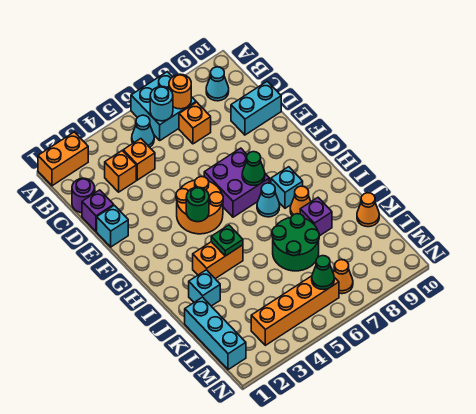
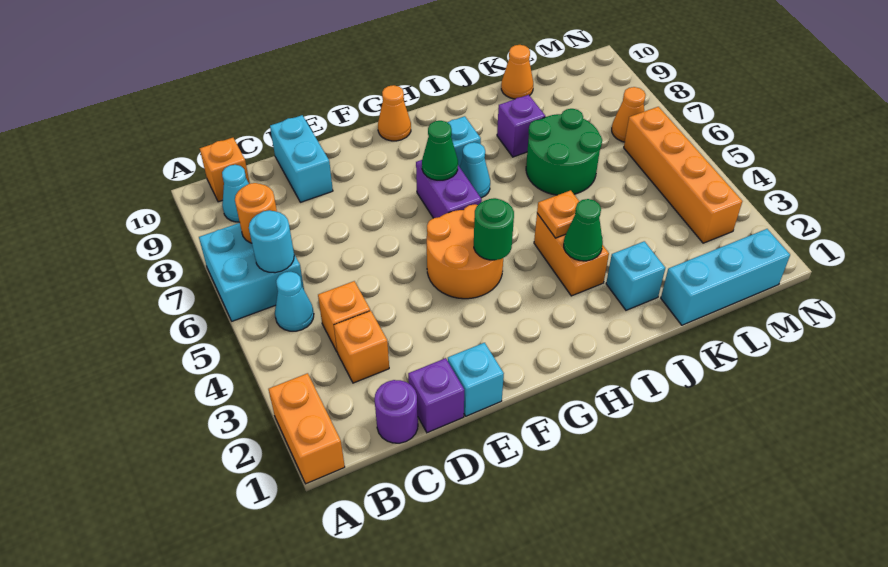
orange brick C7 level 1 -> orange brick B10 level 1
purple brick F6:G7 level 1 -> purple brick G6:G7 level 1
green plate I4 level 2 -> orange plate I4 level 2
orange cone I8 level 1 -> orange cone G10 level 1
green cone M6 level 2 -> green cone I3 level 2

